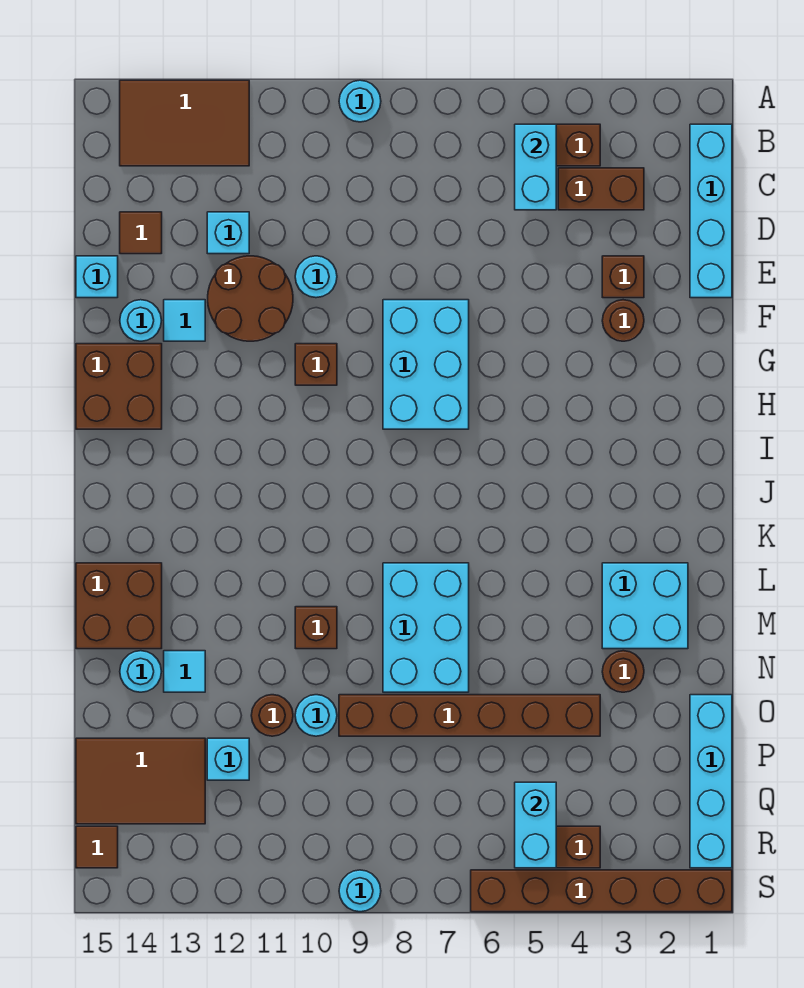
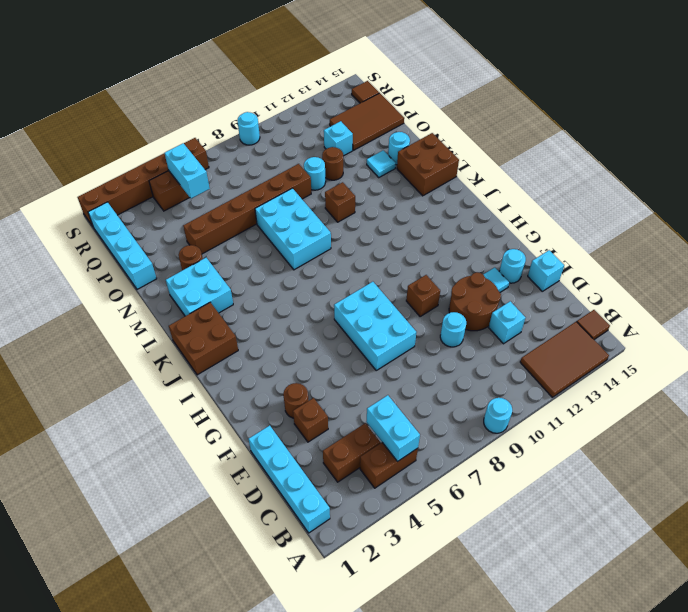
brown tile D14 level 1 -> brown tile B15 level 1
brown brick G14:H15 level 1 -> brown brick J1:K2 level 1

